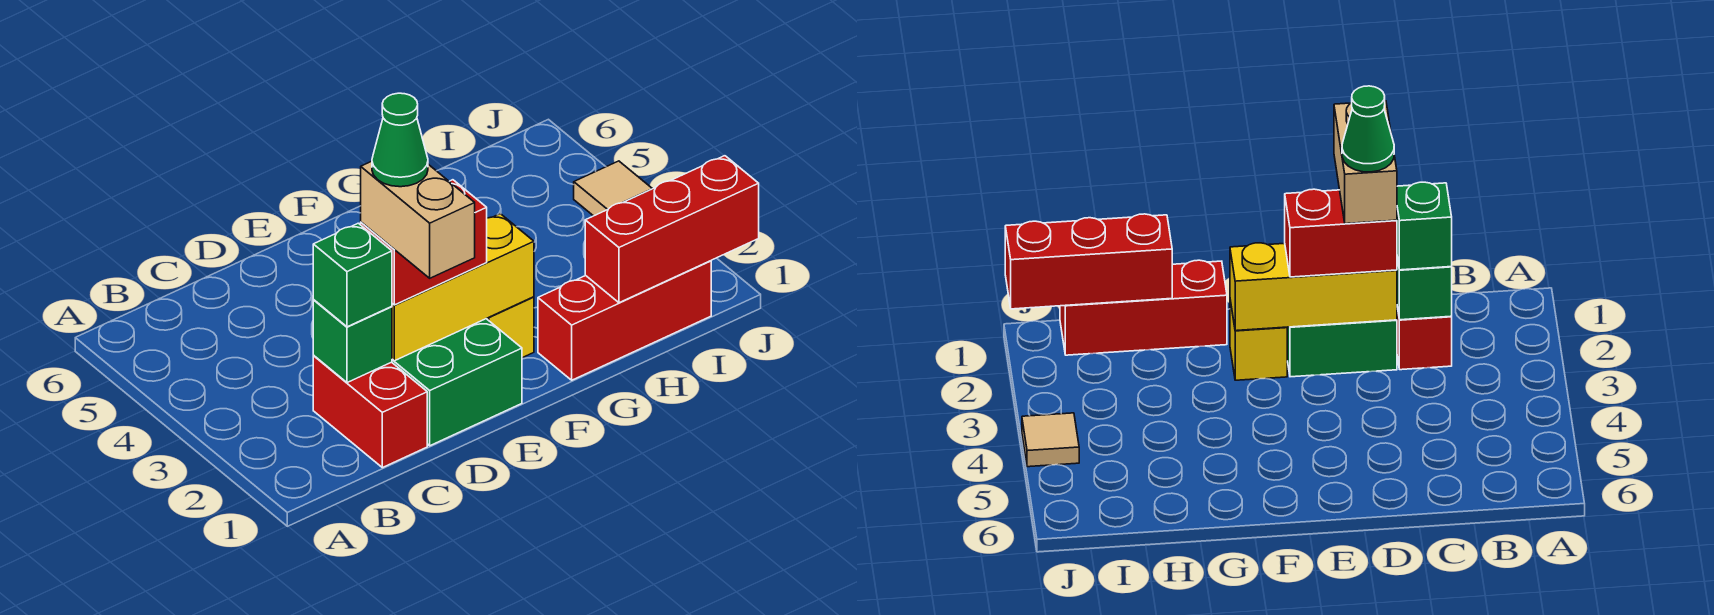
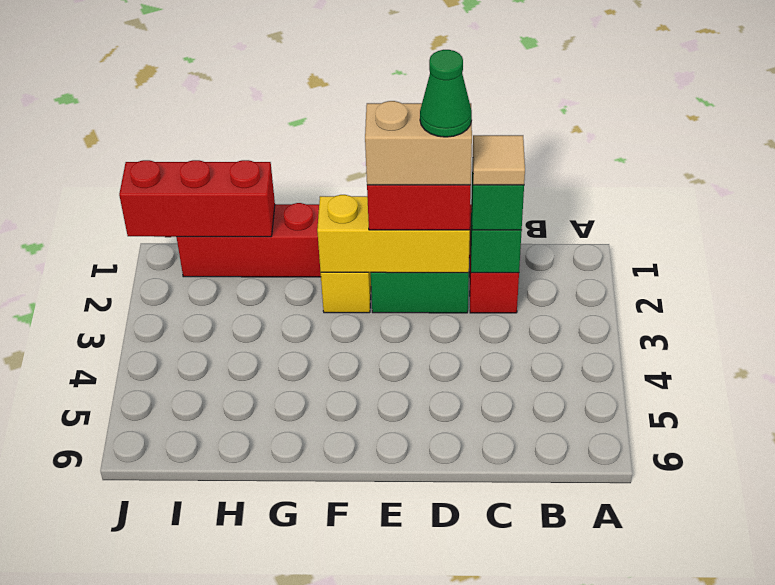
tan brick D1:D2 level 4 -> tan brick D2:E2 level 4
tan tile J4 level 1 -> tan tile C2 level 4

